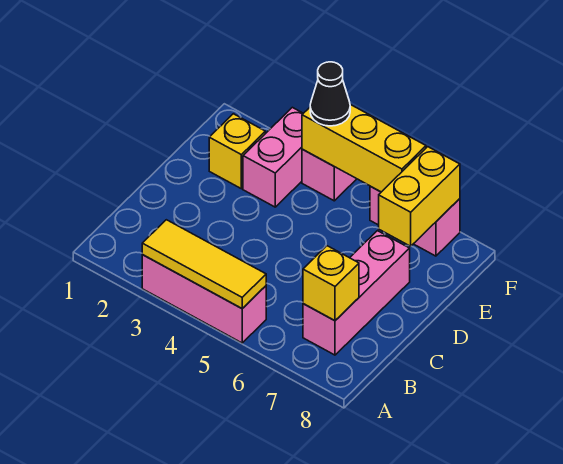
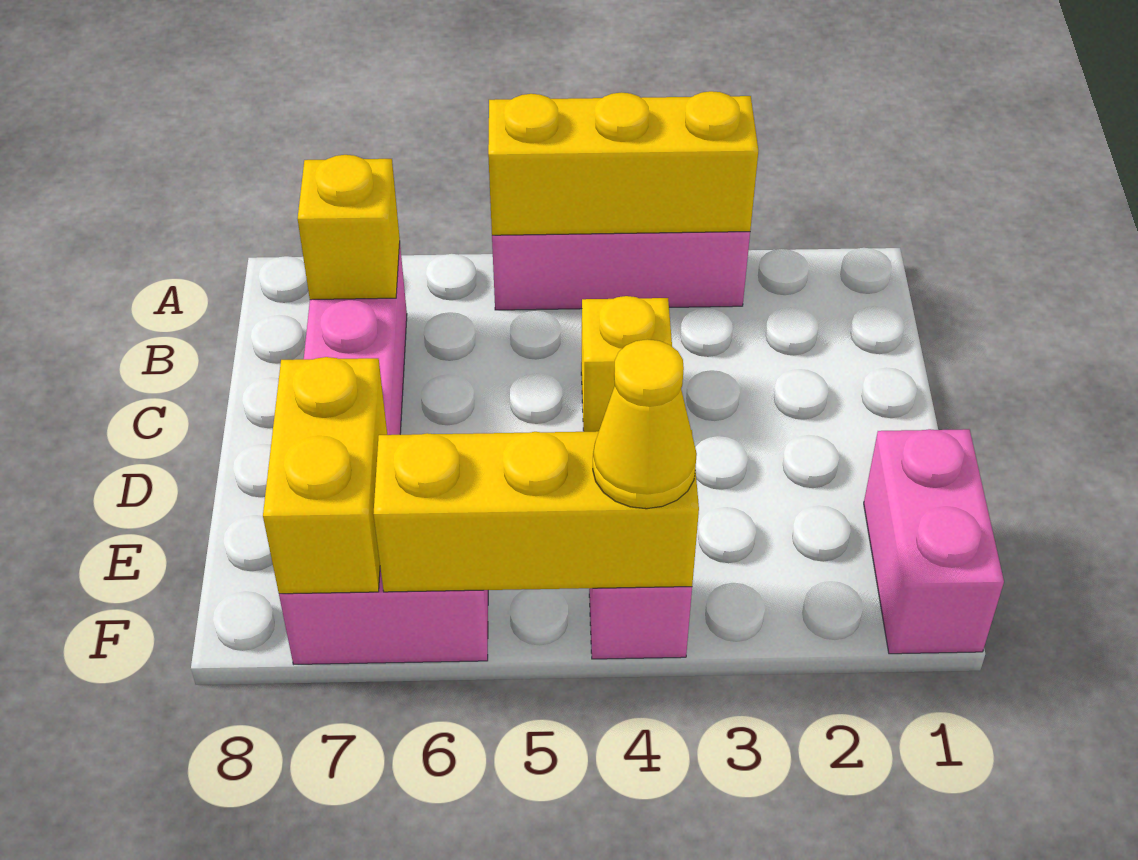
yellow tile A3:A5 level 2 -> yellow brick A3:A5 level 2
yellow brick E2 level 1 -> yellow brick C4 level 1
pink brick E3:F3 level 1 -> pink brick E1:F1 level 1
black cone F4 level 3 -> yellow cone F4 level 3

